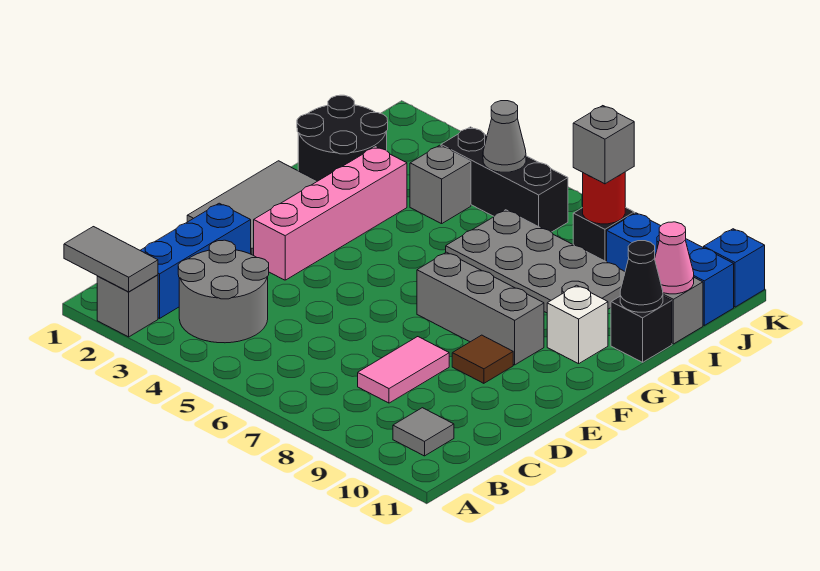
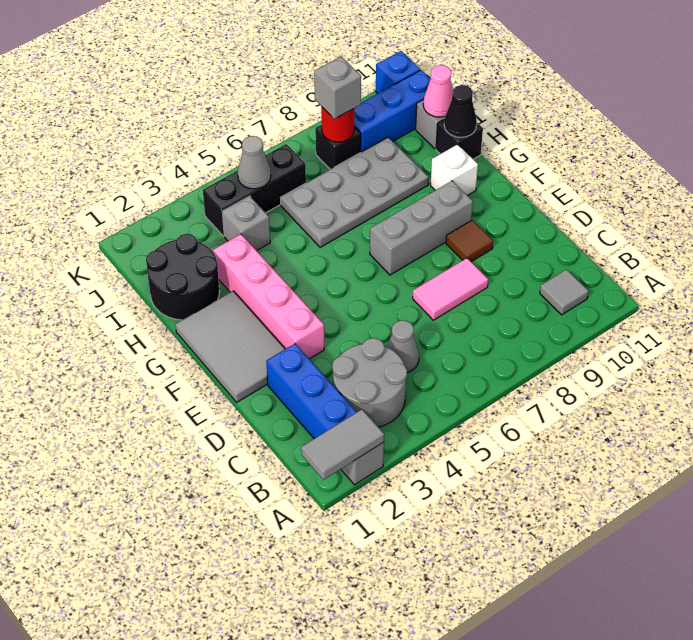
none -> grey cone C5 level 1
pink tile C8:D8 level 1 -> pink tile D7:D8 level 1

